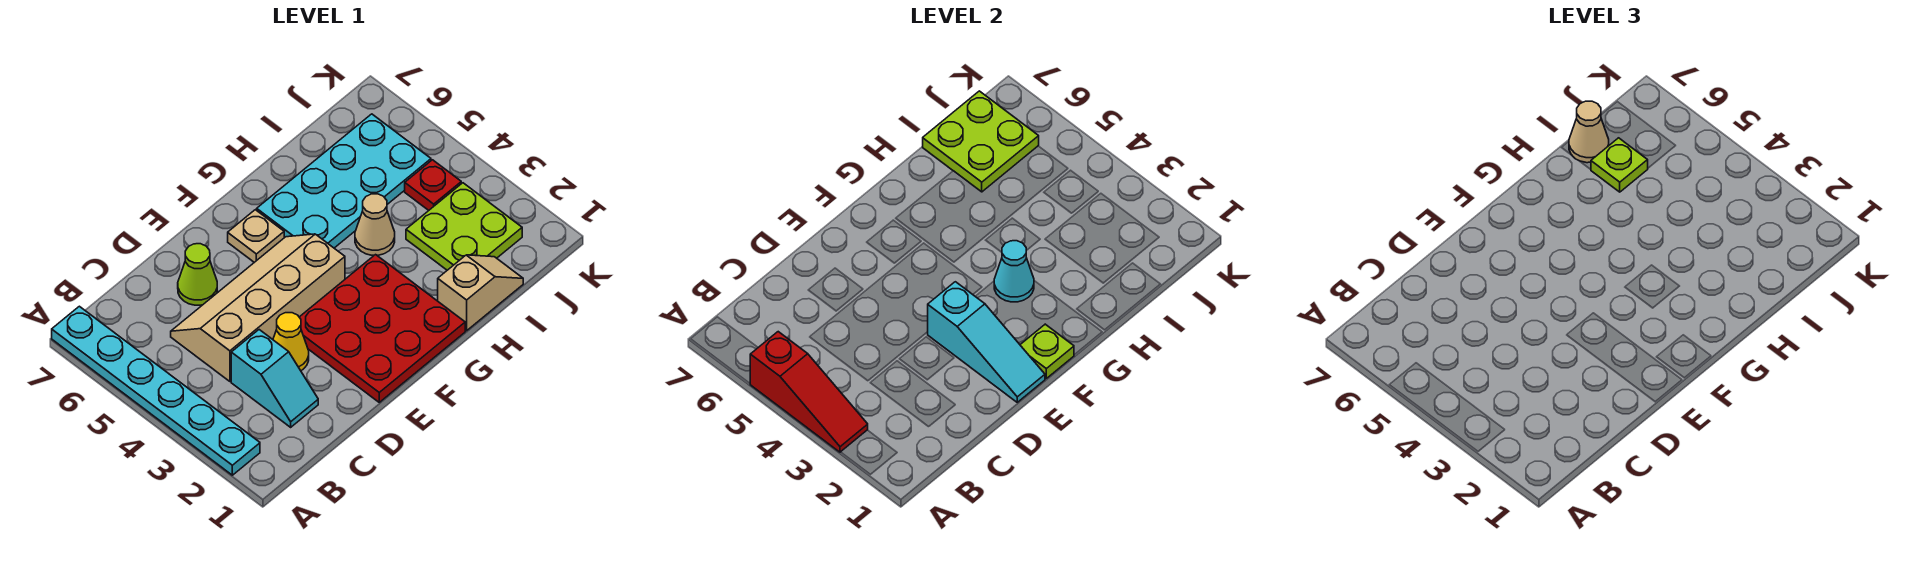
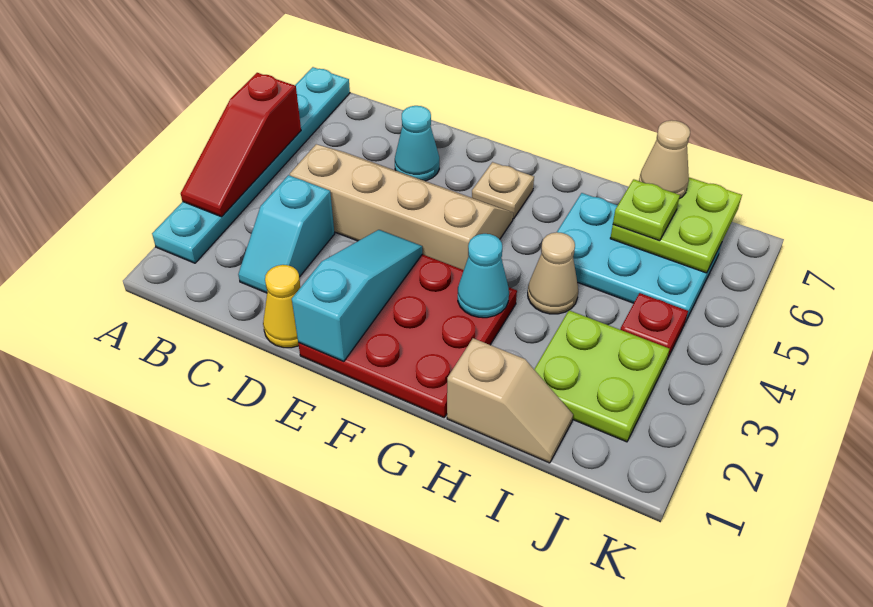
yellow cone D3 level 1 -> yellow cone D1 level 1
lime cone D6 level 1 -> cyan cone D6 level 1
cyan slope E1:E3 level 2 top 3 -> cyan slope E1:E3 level 2 top 1
lime plate F1 level 2 -> none
cyan plate G5:J6 level 1 -> cyan plate H5:J6 level 1

